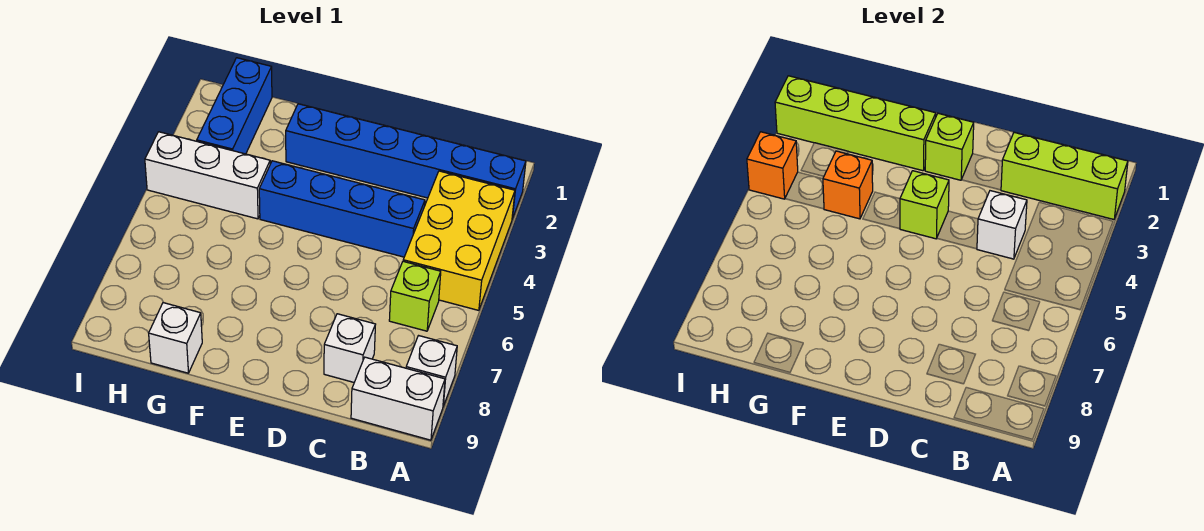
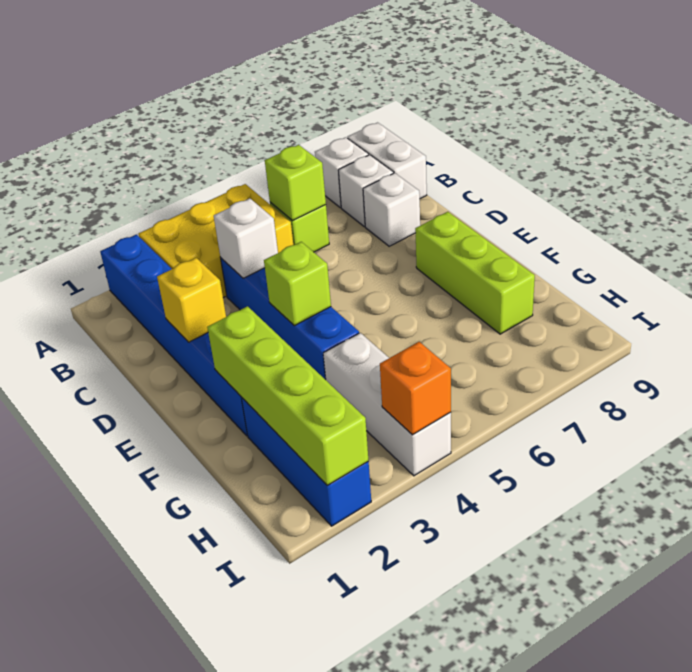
lime brick A2:C2 level 2 -> lime brick E8:G8 level 1
none -> yellow brick D2 level 2
lime brick E2 level 2 -> lime brick B6 level 2
orange brick G4 level 2 -> none
white brick G9 level 1 -> white brick B8 level 1
blue brick H1:H3 level 1 -> blue brick G2:I2 level 1

